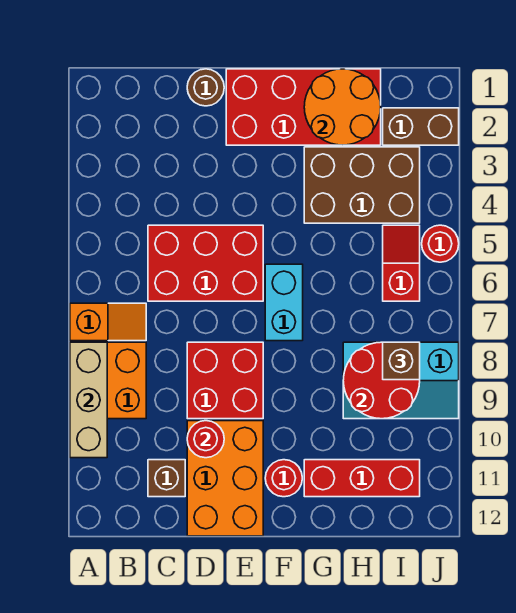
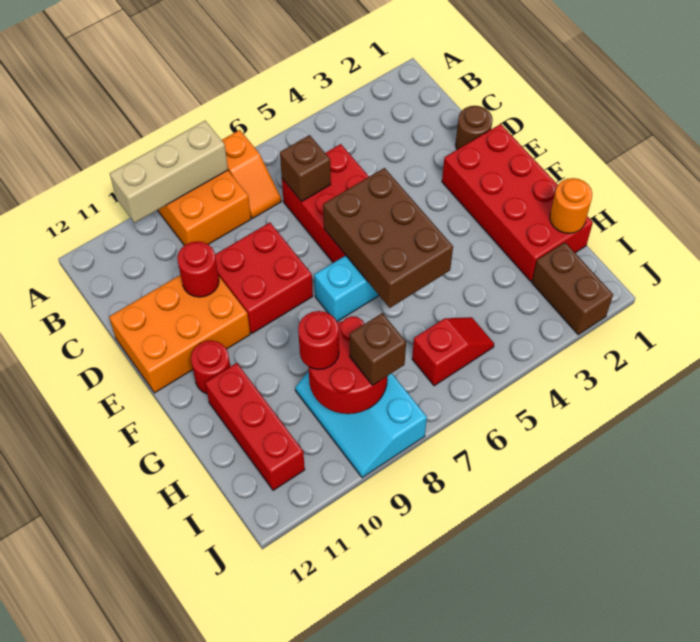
brown brick C11 level 1 -> brown brick C6 level 2
orange round brick G1:H2 level 2 -> orange round brick H1 level 2
brown brick G3:I4 level 1 -> brown brick E5:G6 level 2
red round brick J5 level 1 -> red round brick H9 level 3

